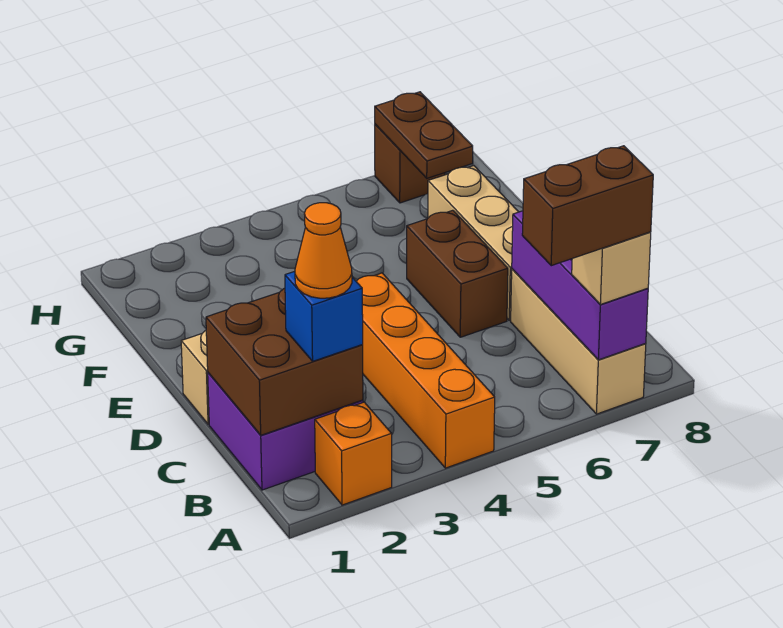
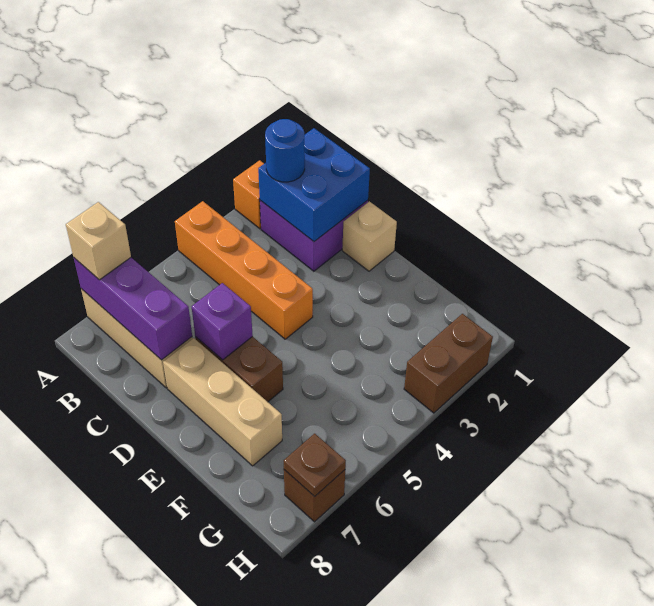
brown brick A6:A7 level 4 -> brown brick H2:H3 level 1
brown brick B1:C2 level 2 -> blue brick B1:C2 level 2
blue brick B2 level 3 -> blue round brick B2 level 3
orange cone B2 level 4 -> none
none -> purple brick D6 level 2
brown plate G7:H7 level 2 -> brown plate H7 level 2

